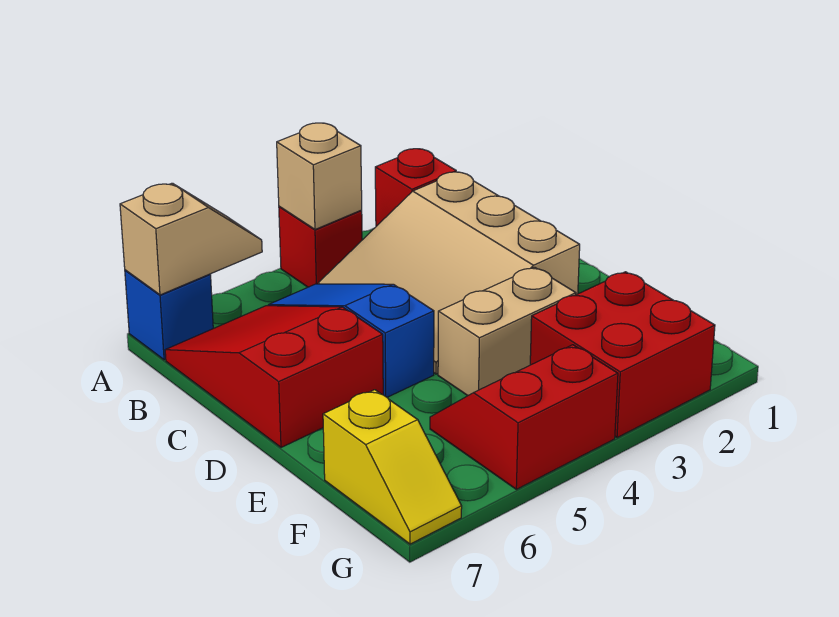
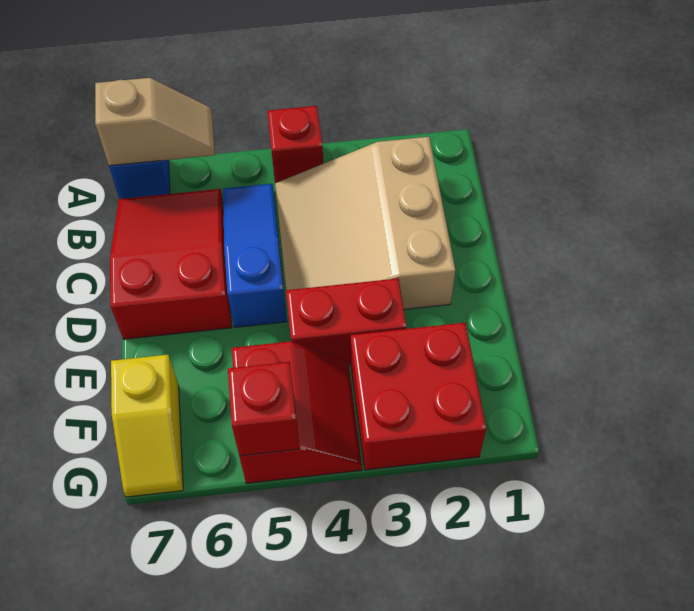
red brick A2 level 1 -> red brick G5 level 2
tan brick A4 level 2 -> none
tan brick E3:E4 level 1 -> red brick E3:E4 level 1
red slope F4:G5 level 1 top G -> red slope F4:G5 level 1 top 5

